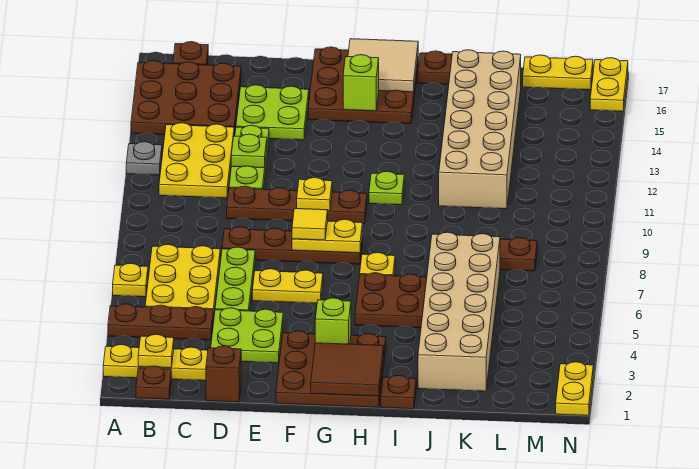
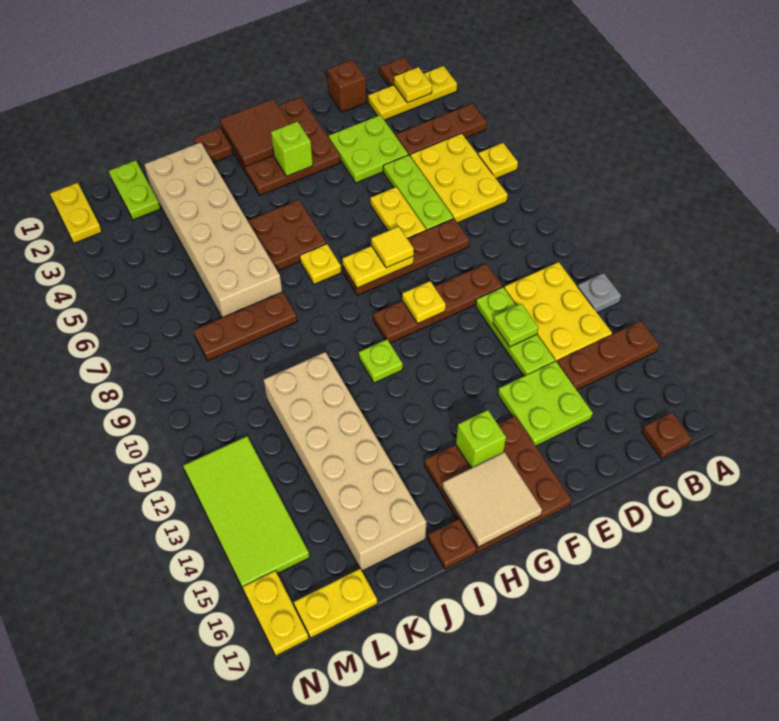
brown plate A14:C16 level 1 -> brown plate A14:C14 level 1
yellow plate E6:F6 level 1 -> yellow plate E6:E7 level 1
none -> lime plate L1:L2 level 1
none -> lime tile M12:N15 level 1

